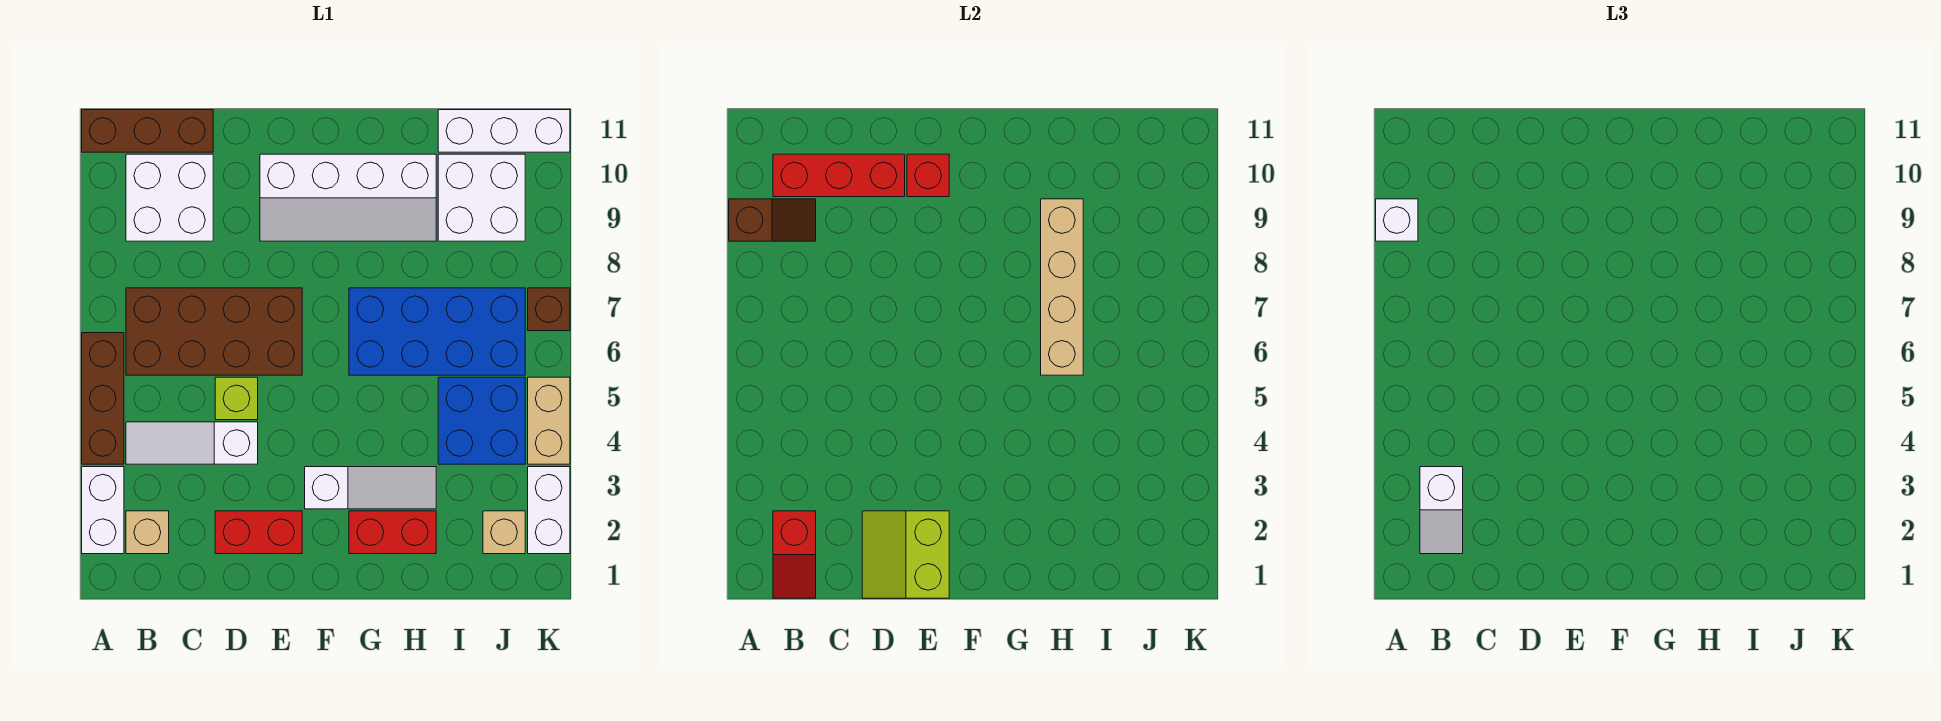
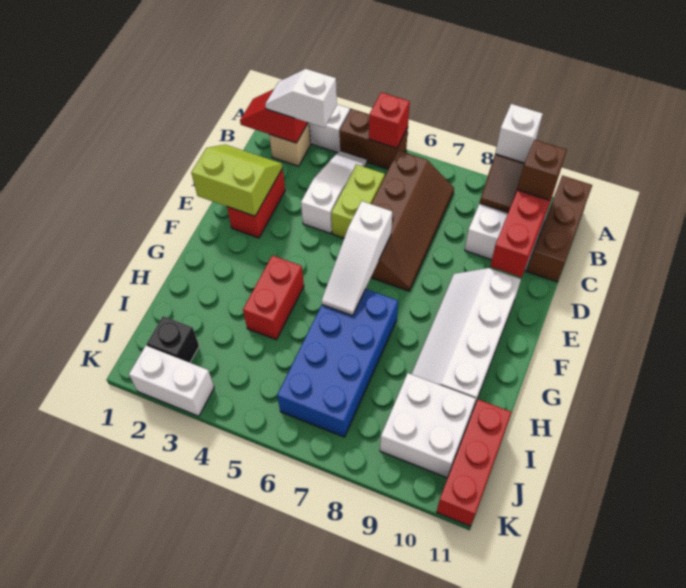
brown brick A4:A6 level 1 -> brown brick A4:A5 level 1
brown brick B6:E7 level 1 -> brown slope B6:E7 level 1 top 6
lime brick D5 level 1 -> lime brick C5:D5 level 1
red brick E10 level 2 -> red brick A5 level 2
white slope F3:H3 level 1 top F -> white slope E6:G6 level 2 top E
red brick G2:H2 level 1 -> red brick G4:H4 level 1
tan brick H6:H9 level 2 -> none
blue brick I4:J5 level 1 -> none
white brick I11:K11 level 1 -> red brick I11:K11 level 1
tan brick J2 level 1 -> black brick J2 level 1
tan brick K4:K5 level 1 -> none
brown brick K7 level 1 -> brown brick B10 level 3

